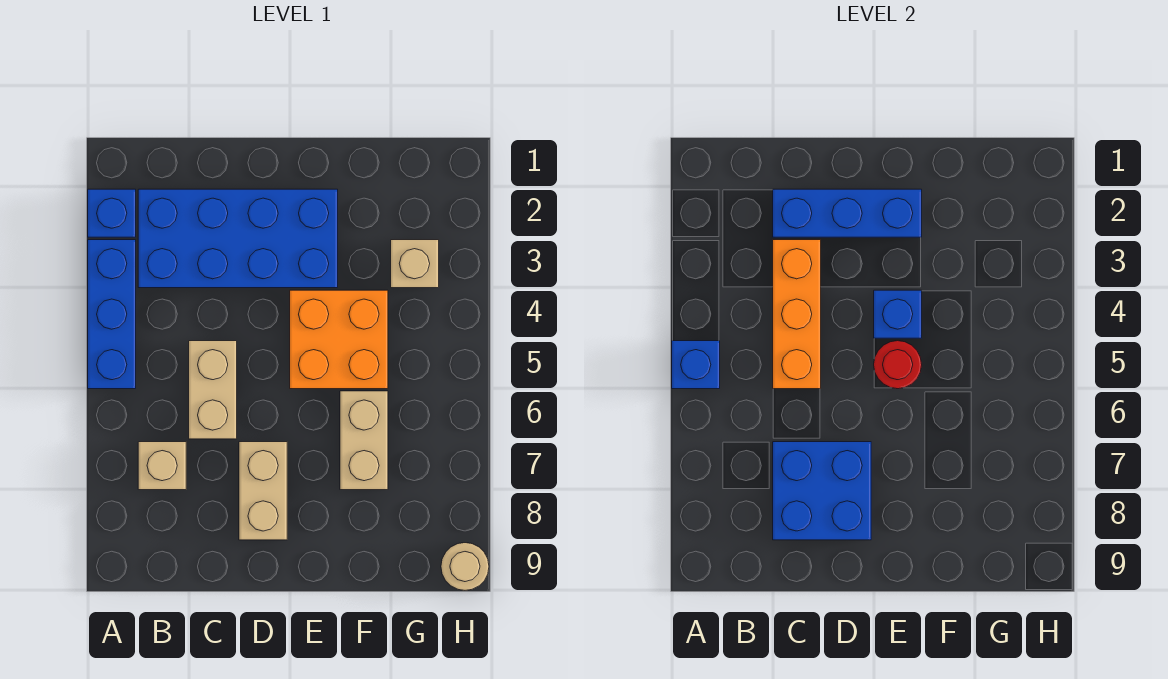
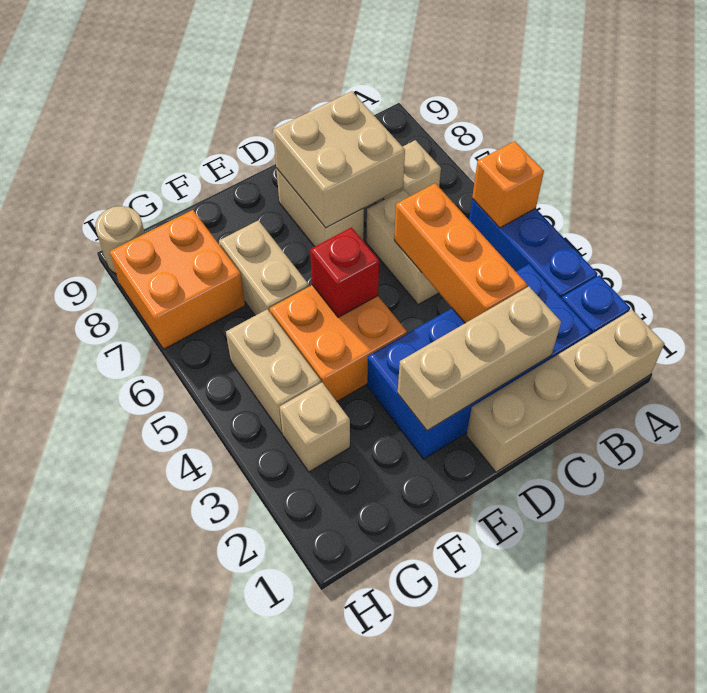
none -> tan brick A1:D1 level 1
blue brick A5 level 2 -> orange brick A5 level 2
blue brick C2:E2 level 2 -> tan brick C2:E2 level 2
blue brick C7:D8 level 2 -> tan brick C7:D8 level 2
blue brick E4 level 2 -> none
red round brick E5 level 2 -> red brick E5 level 2
none -> tan brick G4:G5 level 1
none -> orange brick G7:H8 level 1

